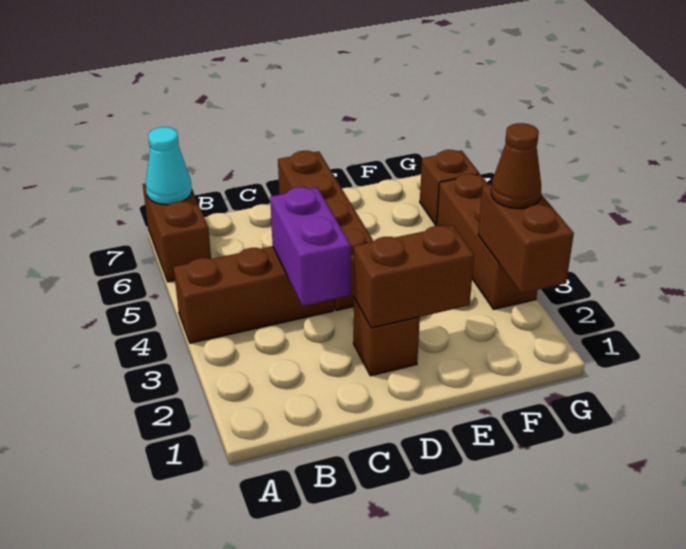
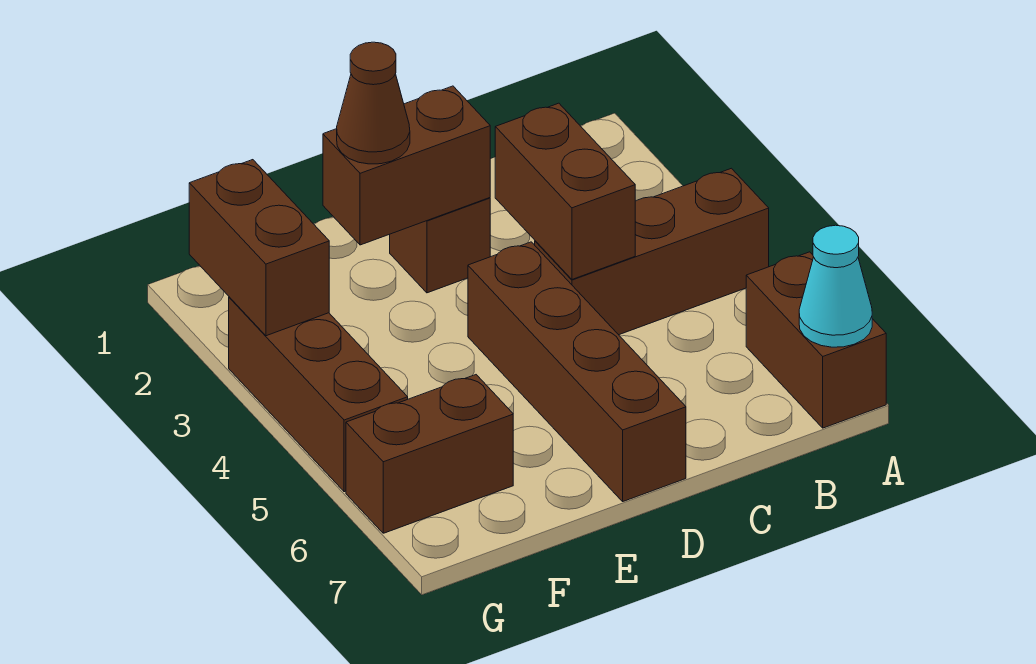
purple brick C3:C4 level 2 -> brown brick C3:C4 level 2
brown cone G3 level 3 -> brown cone E2 level 3
brown brick G6 level 1 -> brown brick F6:G6 level 1

